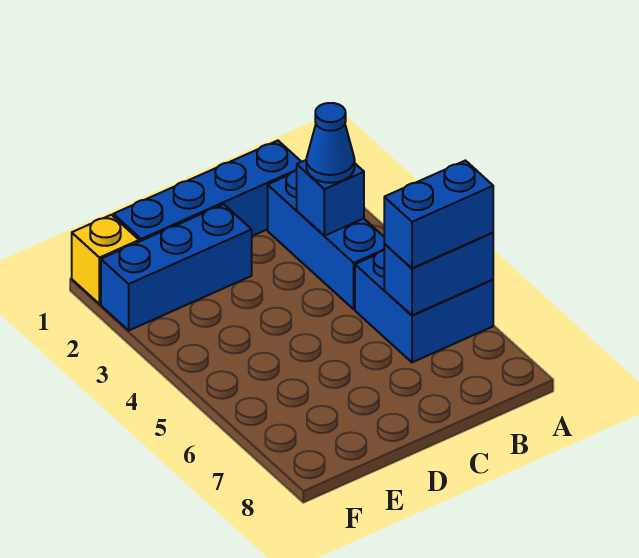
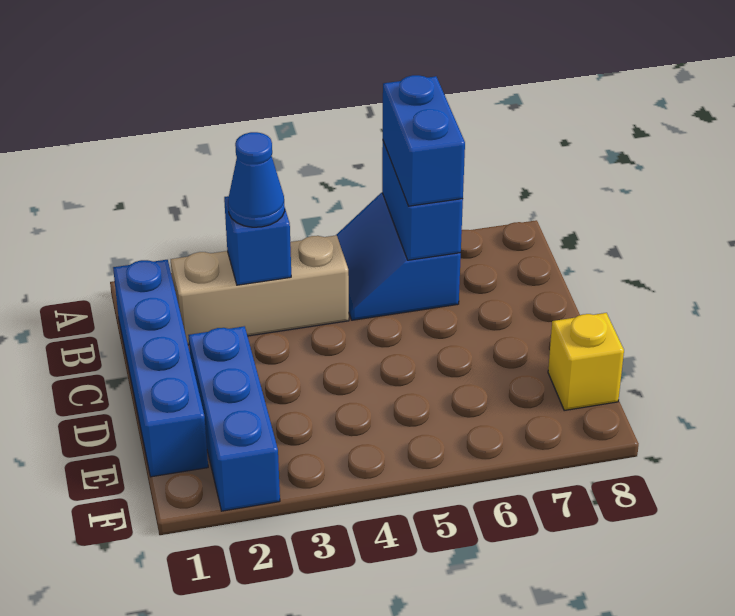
blue brick A5:B6 level 1 -> blue slope A5:B6 level 1 top 6
blue brick B2:B4 level 1 -> tan brick B2:B4 level 1
yellow brick F1 level 1 -> yellow brick E8 level 1

